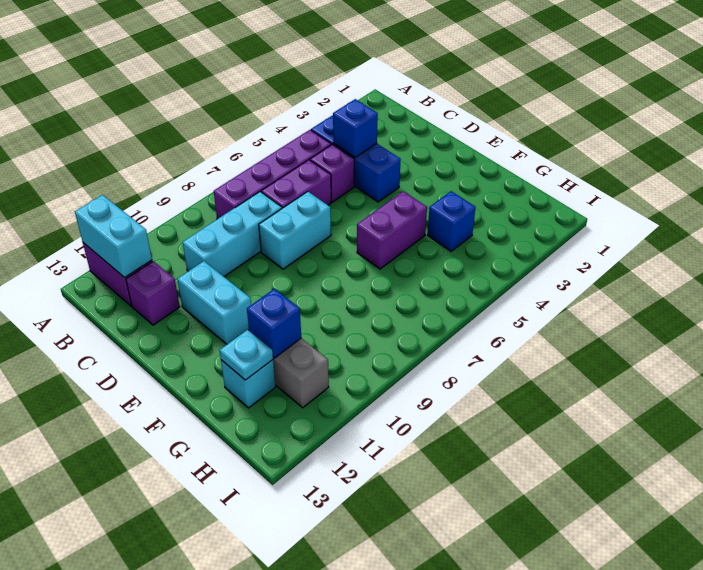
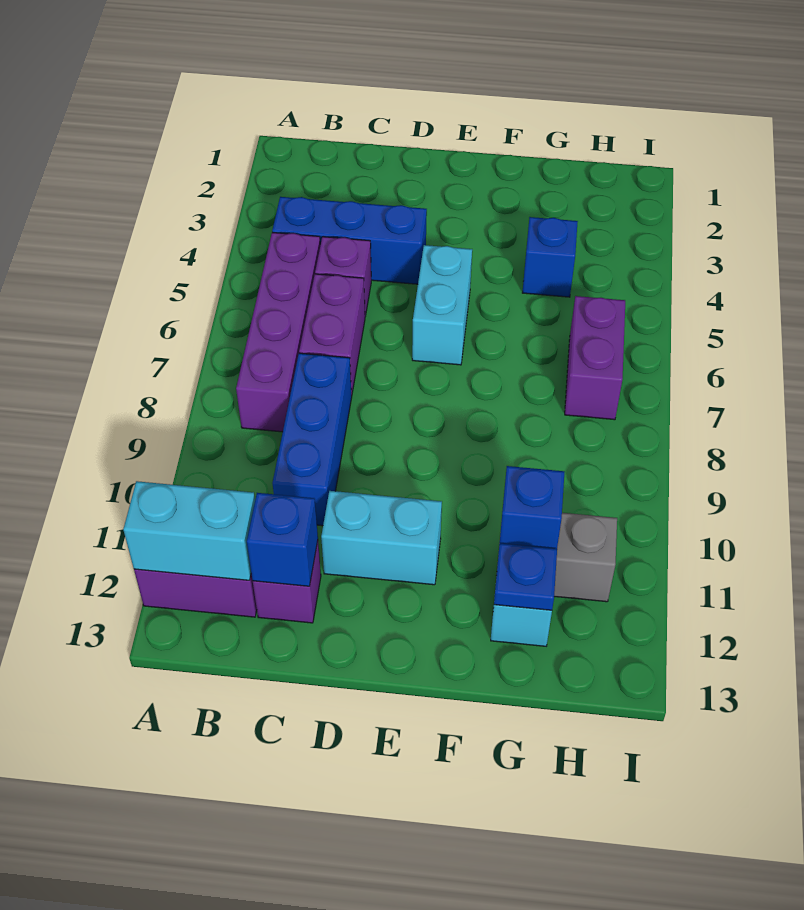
blue brick C4 level 2 -> blue brick C12 level 2
cyan brick C8:C10 level 1 -> blue brick C8:C10 level 1
cyan brick D7:D8 level 1 -> cyan brick E5:E6 level 1
purple brick F5:F6 level 1 -> purple brick H6:H7 level 1
cyan plate G12 level 2 -> blue plate G12 level 2

